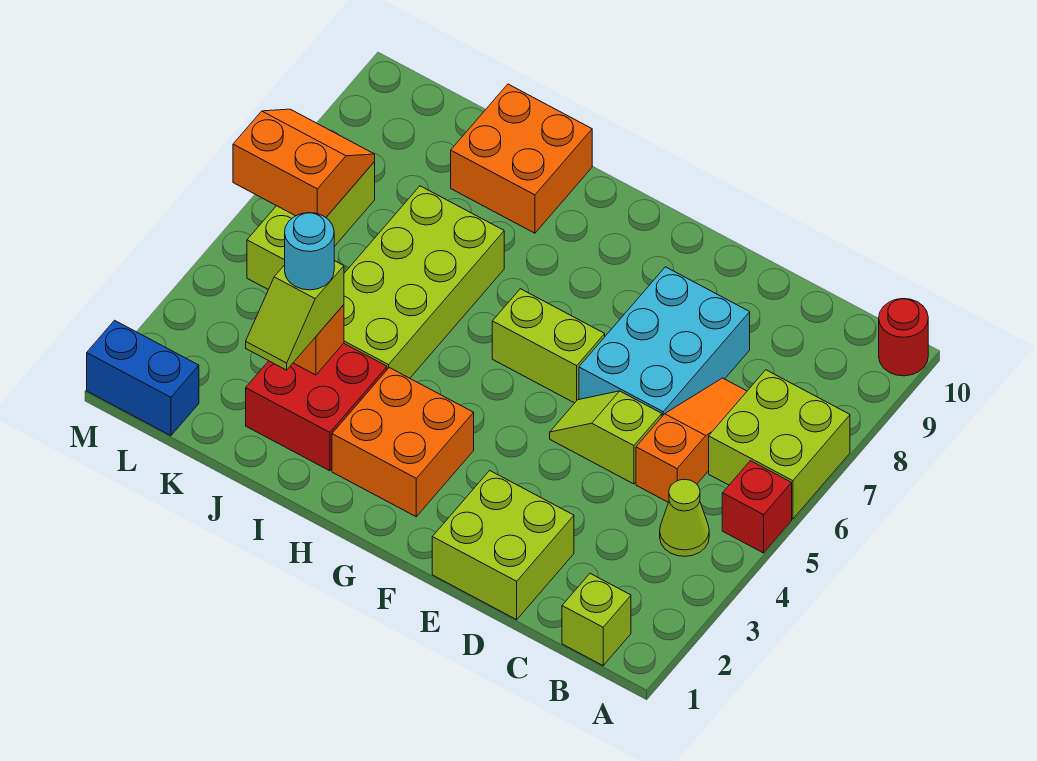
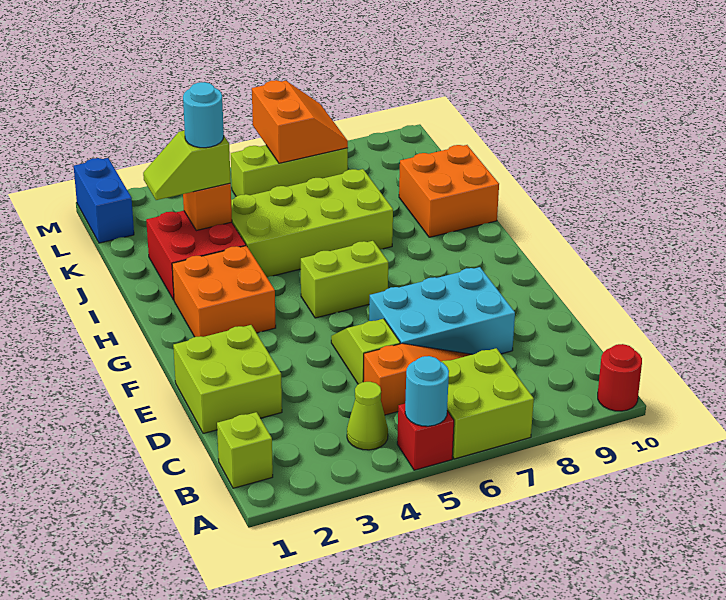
none -> cyan round brick A5 level 2
lime brick F6:G6 level 1 -> lime brick G5:G6 level 1

